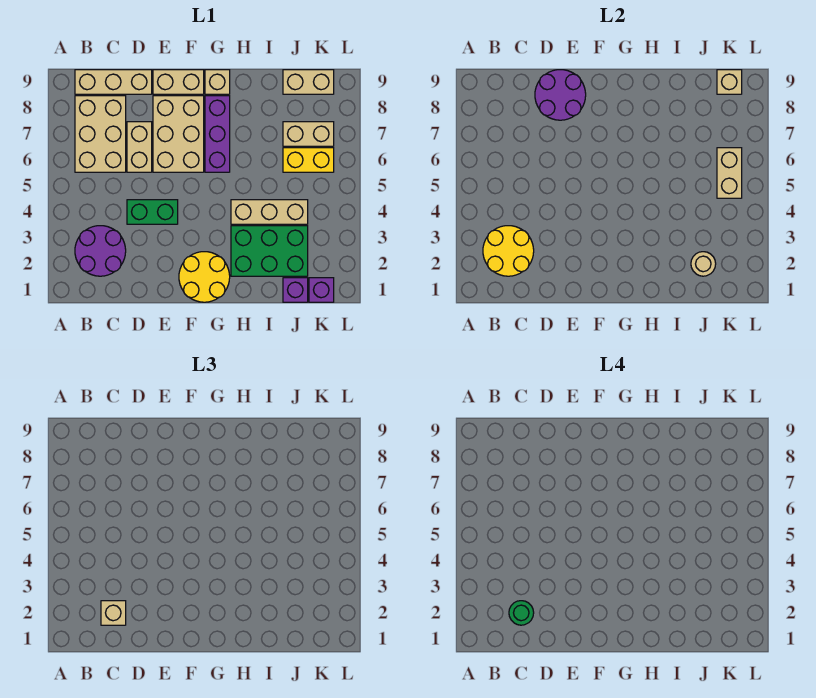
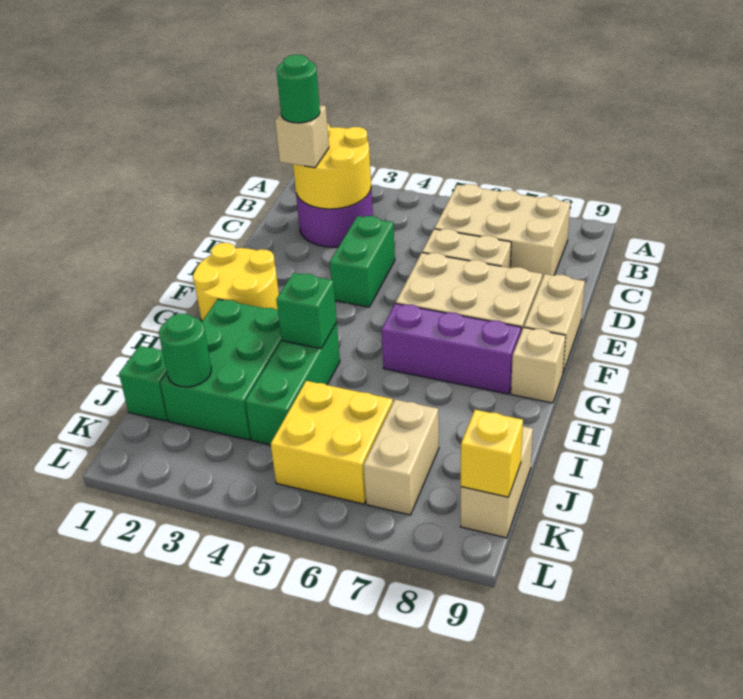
tan brick B9:D9 level 1 -> none
purple round brick D8:E9 level 2 -> none
tan brick H4:J4 level 1 -> green brick H4:J4 level 1
none -> green brick H4 level 2
purple brick J1 level 1 -> green brick J1 level 1
tan round brick J2 level 2 -> green round brick J2 level 2
yellow brick J6:K6 level 1 -> yellow brick J5:K6 level 1
purple brick K1 level 1 -> none
tan brick K5:K6 level 2 -> none
tan brick K9 level 2 -> yellow brick K9 level 2

